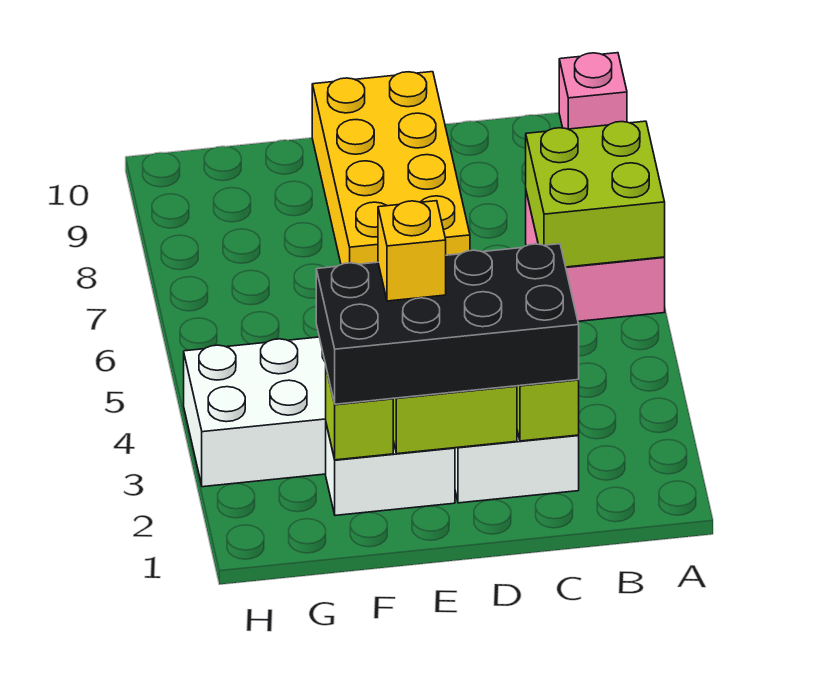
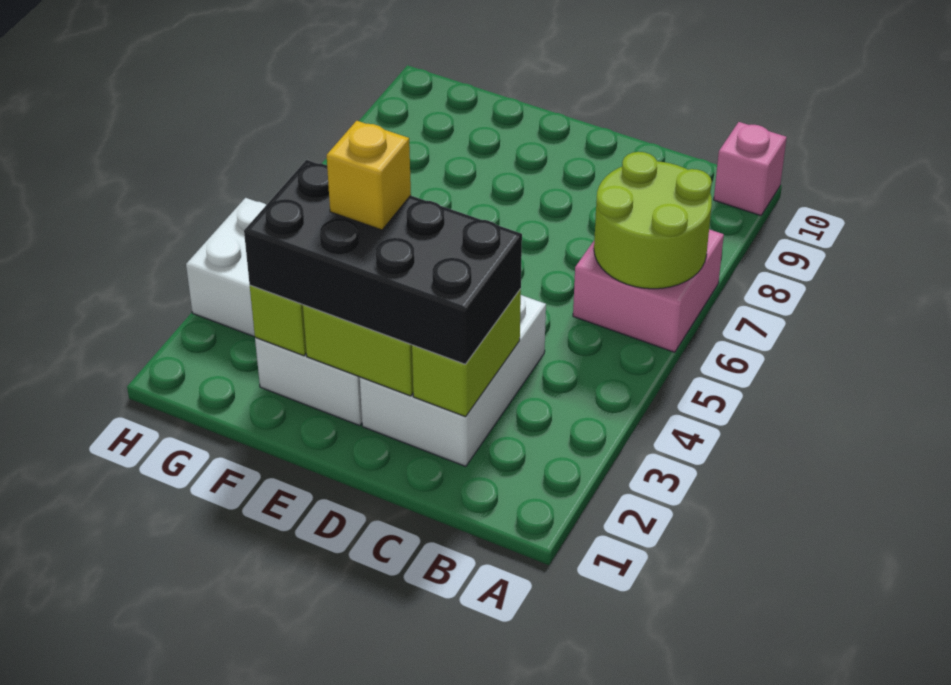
lime brick A6:B7 level 2 -> lime round brick A6:B7 level 2
yellow brick D7:E10 level 1 -> none

